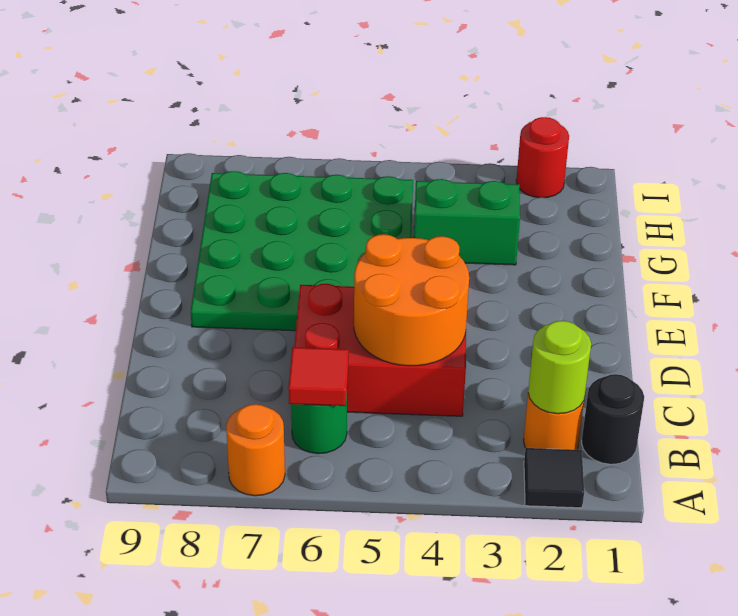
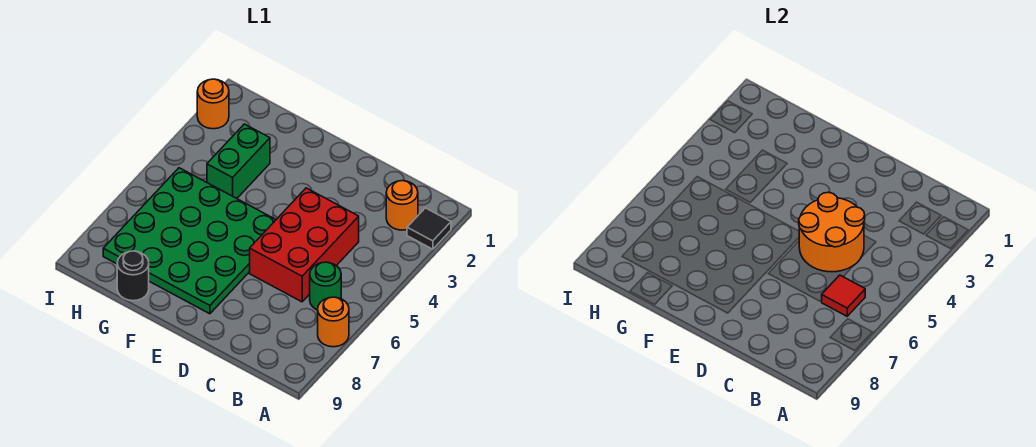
black round brick B1 level 1 -> black round brick G9 level 1
lime round brick B2 level 2 -> none
red round brick I2 level 1 -> orange round brick I2 level 1

